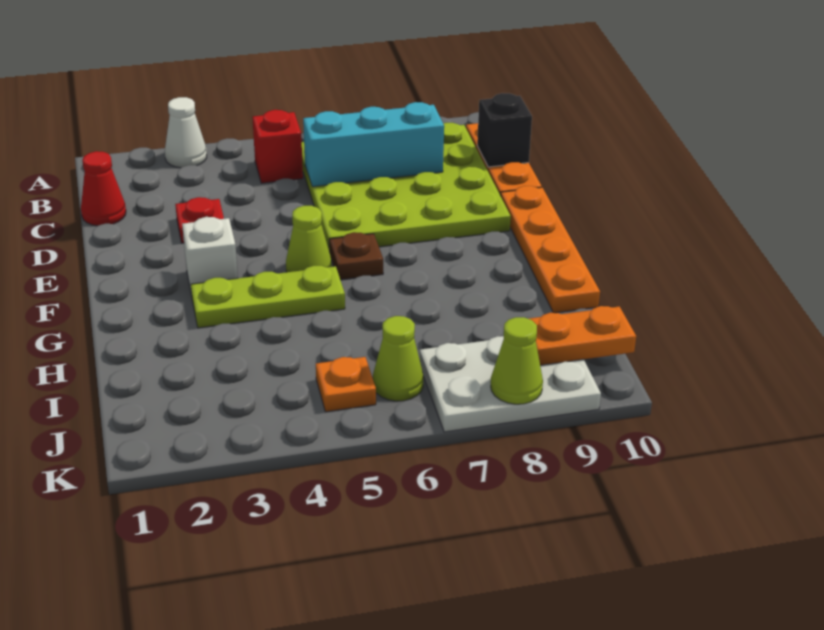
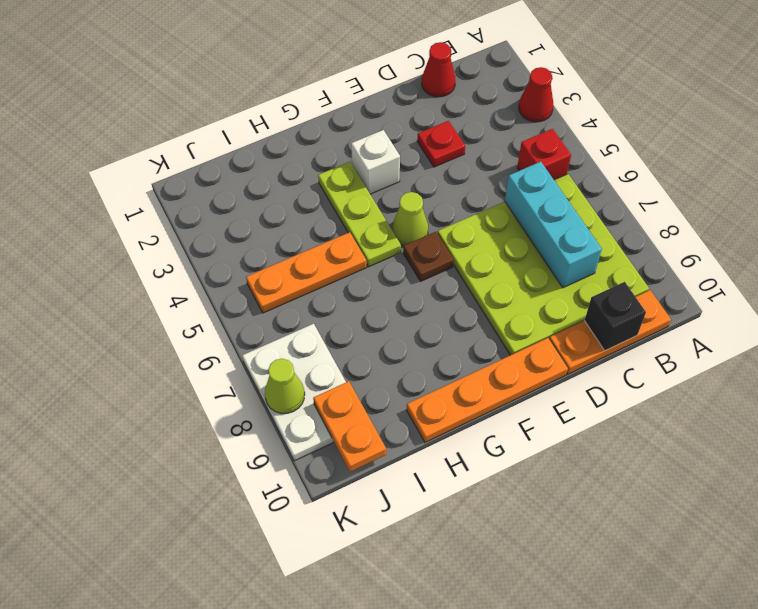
white cone A3 level 1 -> red cone A3 level 1
orange plate J5 level 1 -> orange plate H5:J5 level 1
lime cone J6 level 1 -> none

